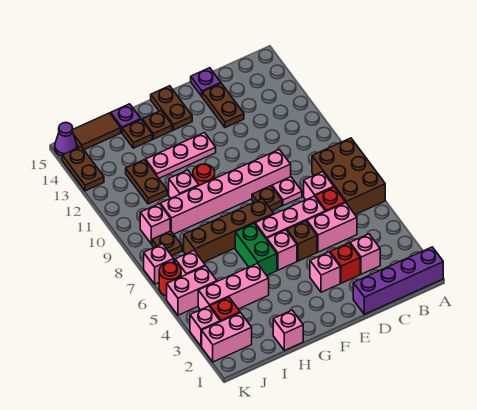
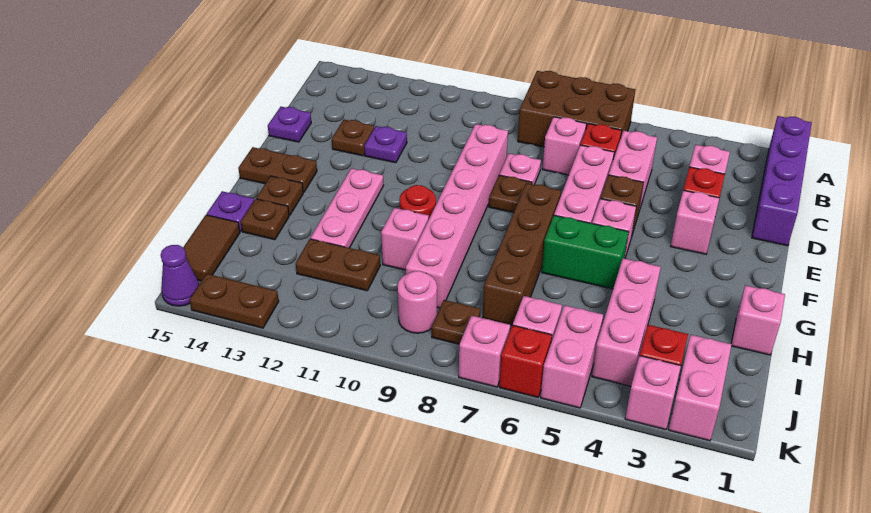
none -> purple plate D12 level 1
brown plate D13:D14 level 1 -> brown plate D13 level 1
pink brick J9 level 1 -> pink round brick J9 level 1
red round brick K6 level 1 -> red brick K6 level 1

